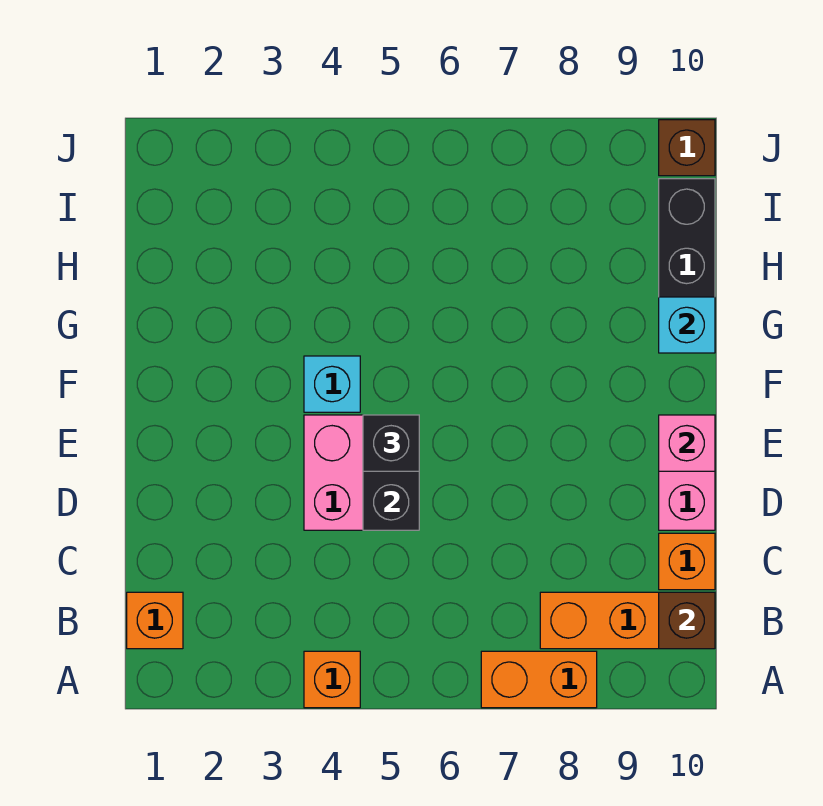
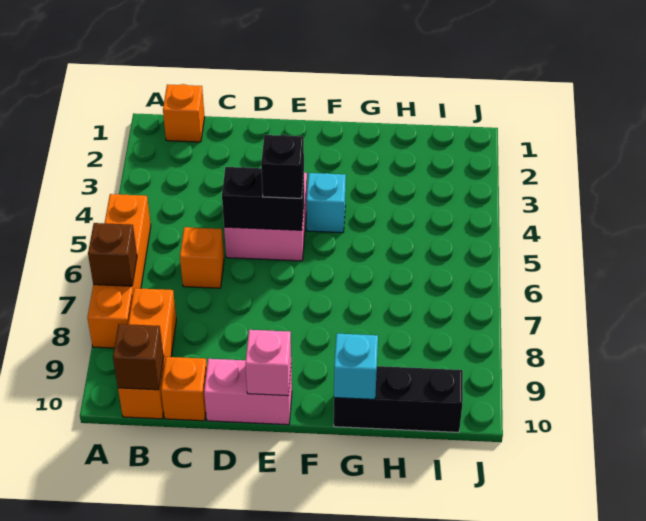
orange brick A4 level 1 -> orange brick C6 level 1
orange brick A7:A8 level 1 -> orange brick A5:A8 level 1
brown brick J10 level 1 -> brown brick A7 level 2

